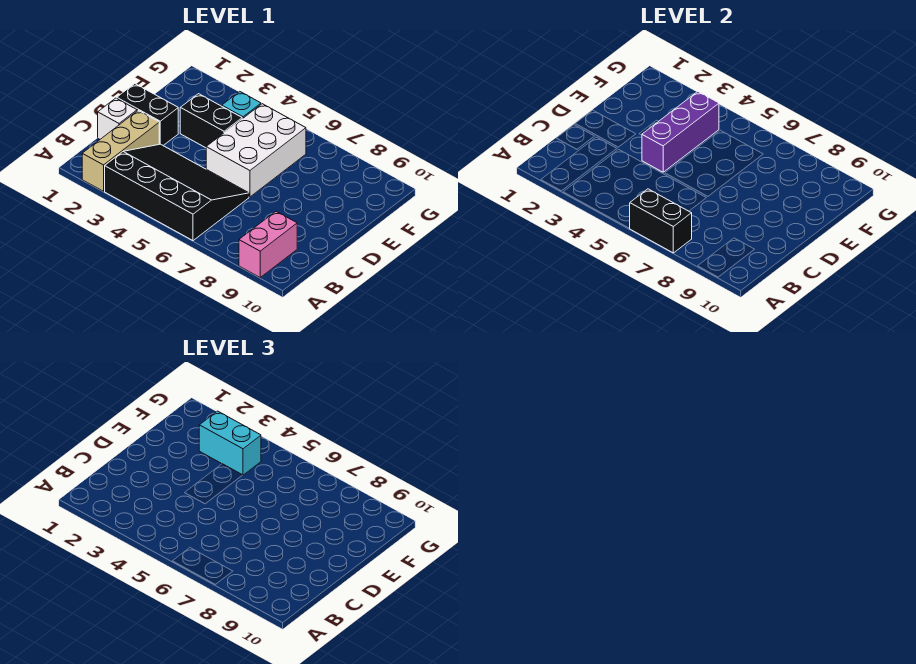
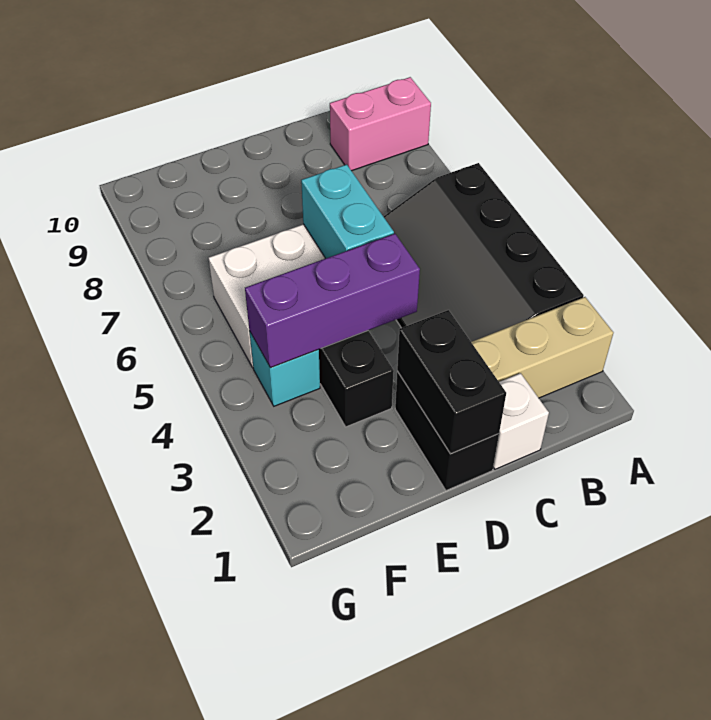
black brick A6:A7 level 2 -> black brick D1:D2 level 2
cyan brick F3:F4 level 3 -> cyan brick D5:D6 level 2

